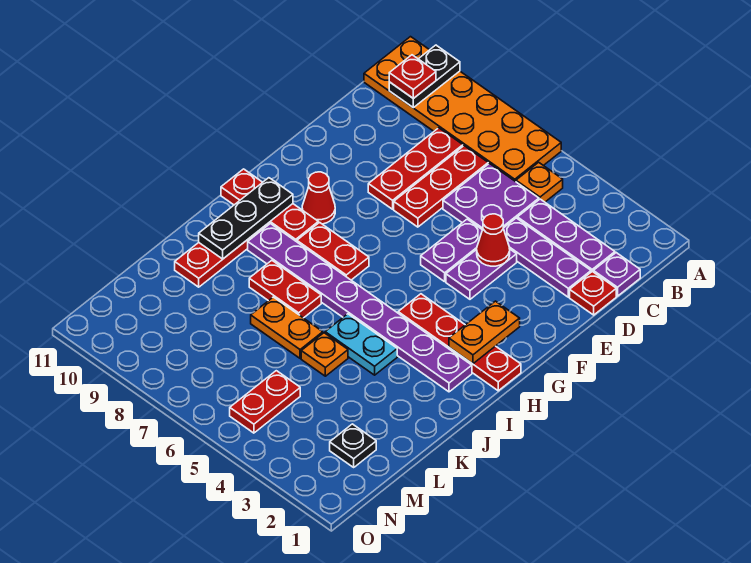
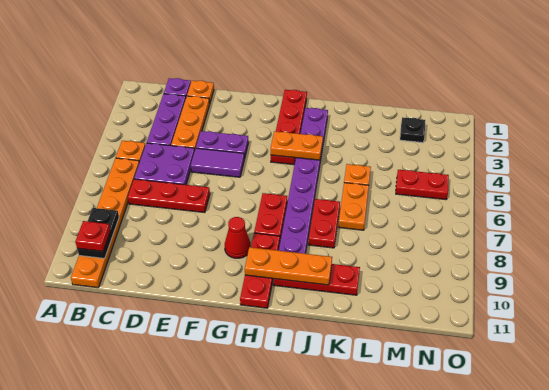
orange plate A6:B11 level 1 -> orange plate B6:B11 level 1
black plate A10:B10 level 2 -> black plate B9:B10 level 2
red plate C8:E8 level 1 -> none
red plate D1 level 1 -> orange plate D1 level 1
purple plate D2:D4 level 1 -> orange plate D2:D4 level 1
red cone E4 level 2 -> none
purple plate E5:F5 level 1 -> purple tile E5:F5 level 1
orange plate G2:H2 level 2 -> orange plate H4:I4 level 2
black plate H10:J10 level 2 -> orange plate H10:J10 level 2
cyan plate J4:J5 level 1 -> none

